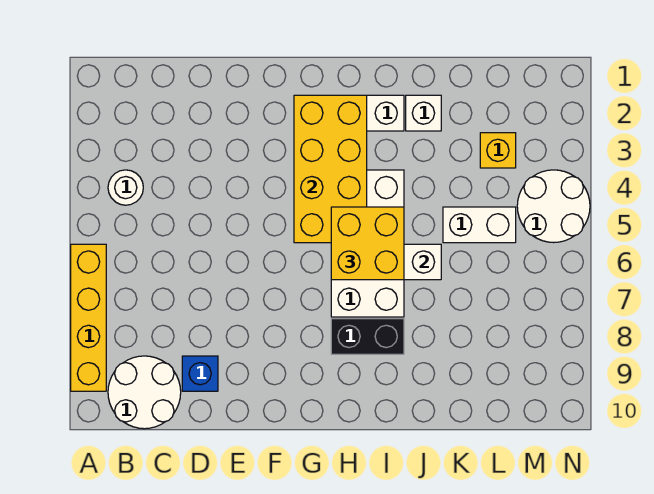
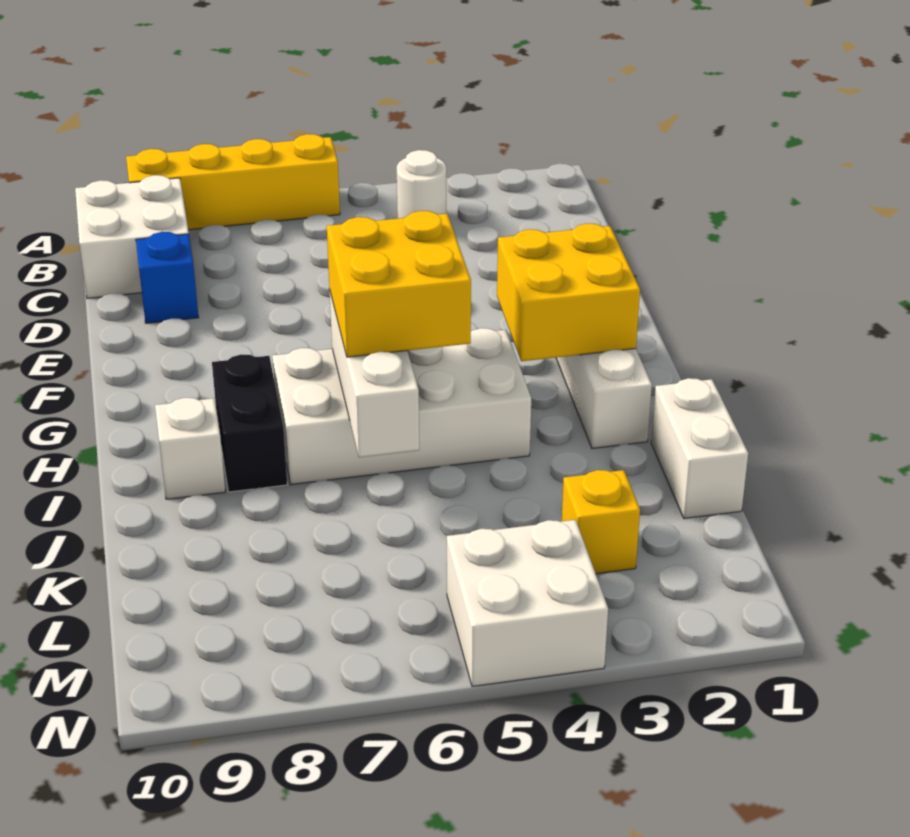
white round brick B9:C10 level 1 -> white brick B9:C10 level 1
yellow brick G2:H5 level 2 -> yellow brick G2:H3 level 2
white brick J2 level 1 -> white brick I9 level 1
white brick K5:L5 level 1 -> white brick J1:K1 level 1
white round brick M4:N5 level 1 -> white brick M4:N5 level 1

